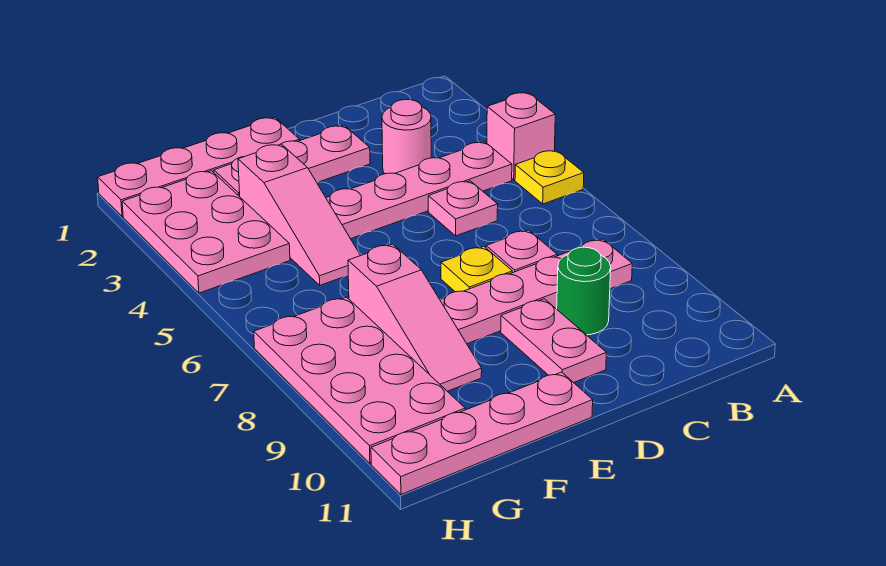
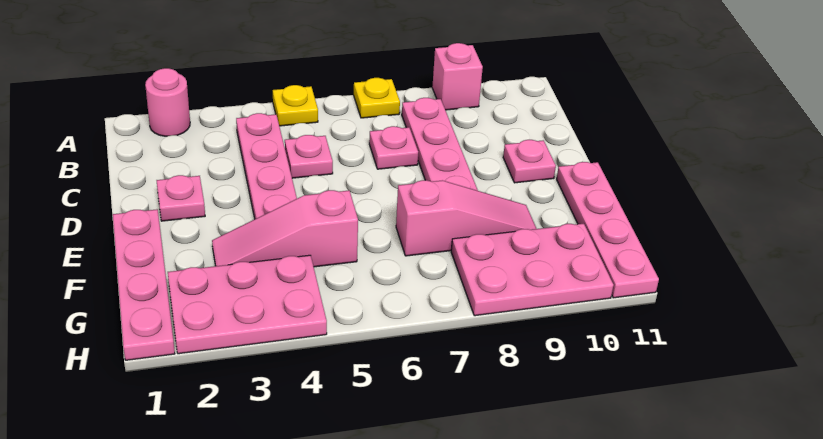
pink brick A4 level 1 -> pink brick A9 level 1
pink round brick C3 level 1 -> pink round brick A2 level 1
green round brick C9 level 1 -> none
pink plate D2:F2 level 1 -> pink plate D2 level 1
yellow plate D7 level 1 -> yellow plate A7 level 1
pink plate D9:D10 level 1 -> pink plate D10 level 1
pink slope F3:F5 level 1 top 3 -> pink slope F3:F5 level 1 top 5
pink plate G7:H10 level 1 -> pink plate G8:H10 level 1

